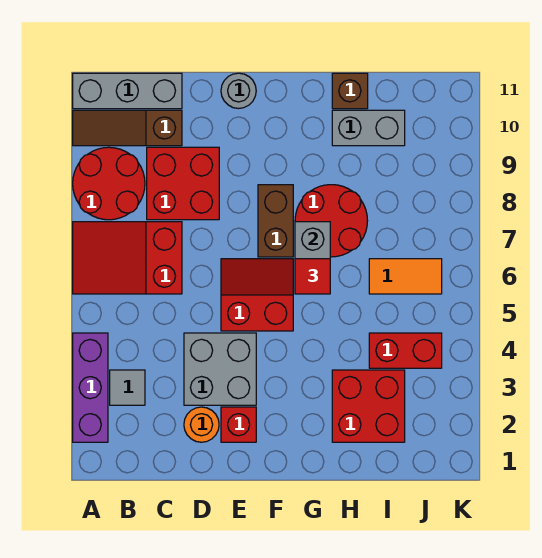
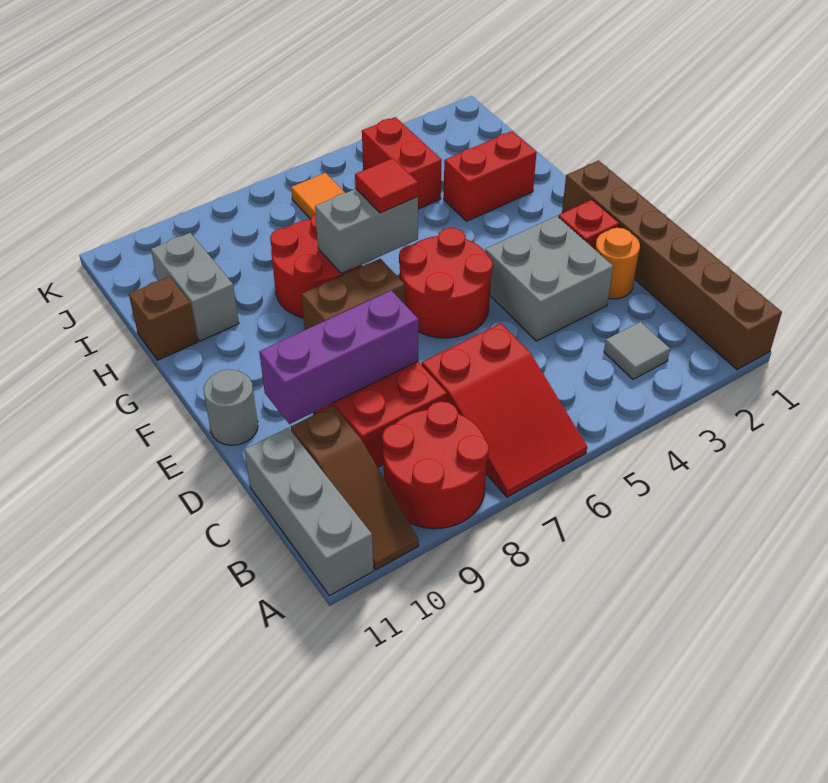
none -> brown brick A1:F1 level 1
purple brick A2:A4 level 1 -> purple brick D8:D10 level 2
red slope E5:F6 level 1 top 5 -> red round brick E5:F6 level 1
red brick H2:I3 level 1 -> red brick H2:H3 level 1

